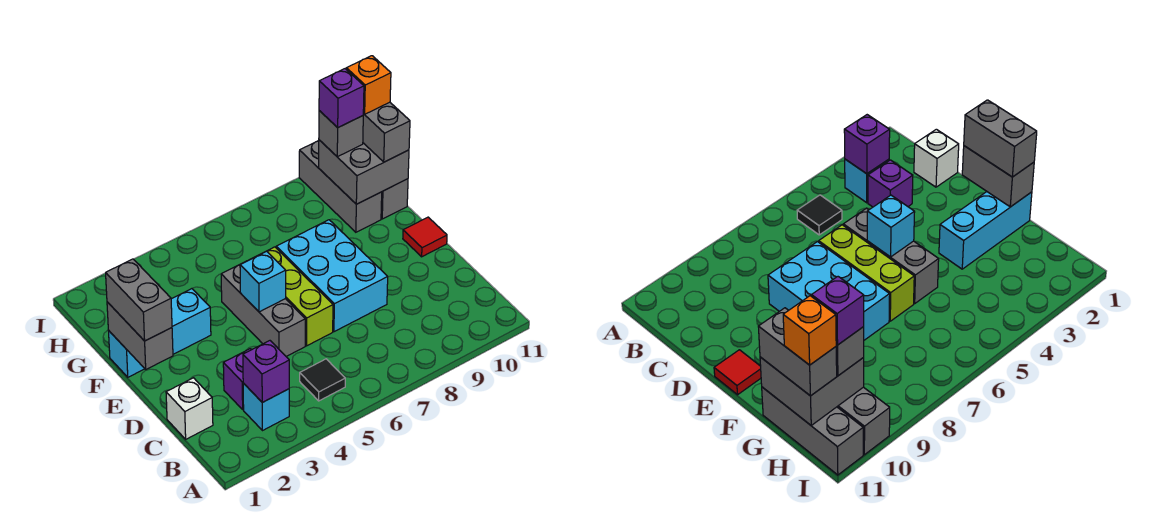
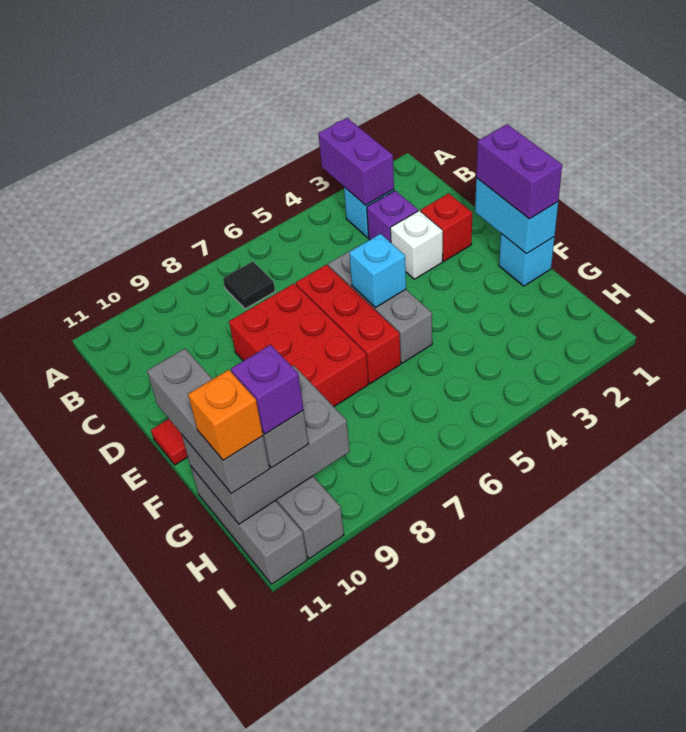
purple brick B3 level 2 -> purple brick A3:B3 level 2
black tile B5 level 1 -> black tile B7 level 1
white brick C1 level 1 -> white brick D3 level 1
none -> red brick D2 level 1
lime brick D6:F6 level 1 -> red brick D6:F6 level 1
cyan brick D7:F8 level 1 -> red brick D7:F8 level 1
grey brick E1:F1 level 2 -> cyan brick E1:F1 level 2
grey brick E1:F1 level 3 -> purple brick E1:F1 level 3
cyan brick F1:F3 level 1 -> cyan brick F1 level 1
grey brick G10:H11 level 2 -> grey brick G9:H11 level 2
grey brick G11:H11 level 3 -> grey brick F11:H11 level 3

